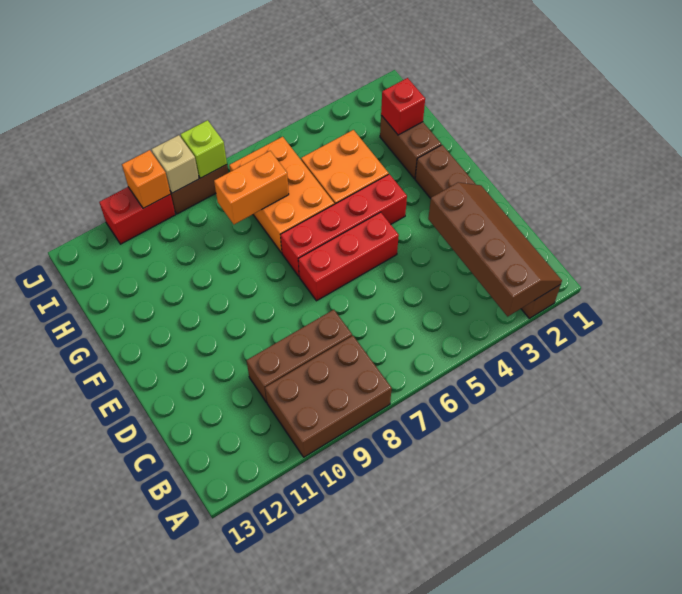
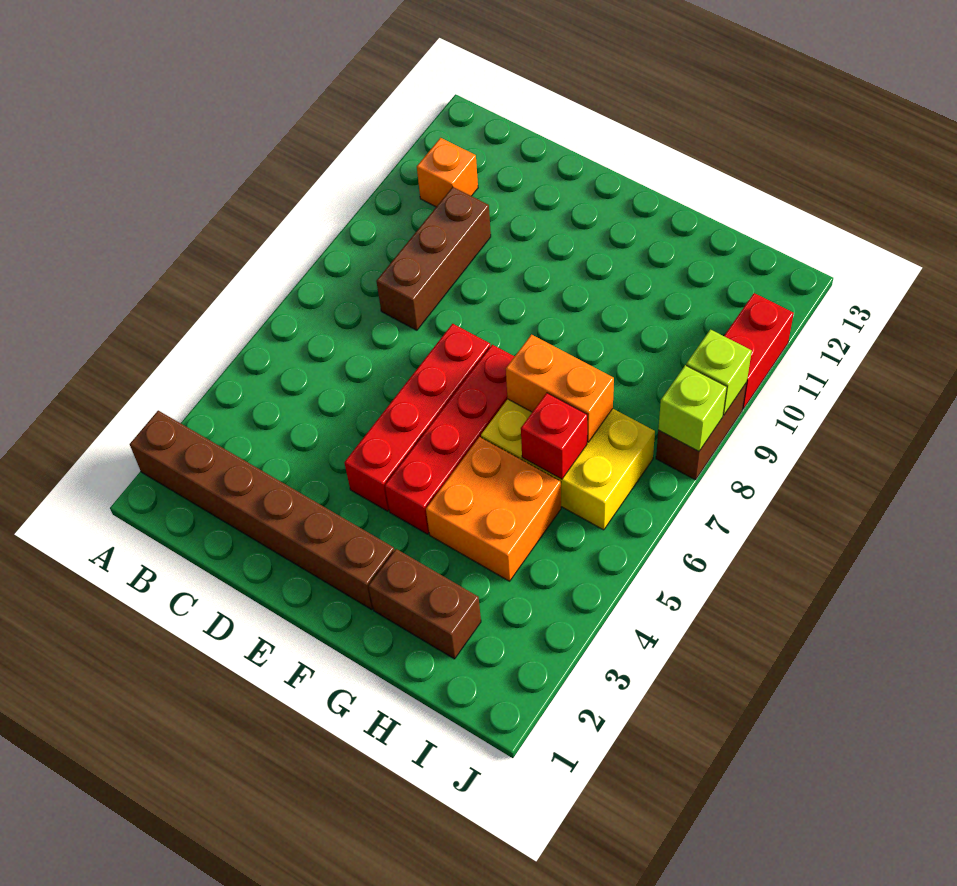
brown slope A2:D3 level 2 top 3 -> none
brown brick A8:B10 level 1 -> none
red brick E5:E7 level 1 -> red brick E4:E7 level 1
orange brick G6:I7 level 1 -> yellow brick G6:I7 level 1
red brick H2 level 2 -> red brick H6 level 2
orange brick H7:H8 level 2 -> orange brick G7:H7 level 2
tan brick J9 level 2 -> lime brick J9 level 2
orange brick J10 level 2 -> orange brick B11 level 1

